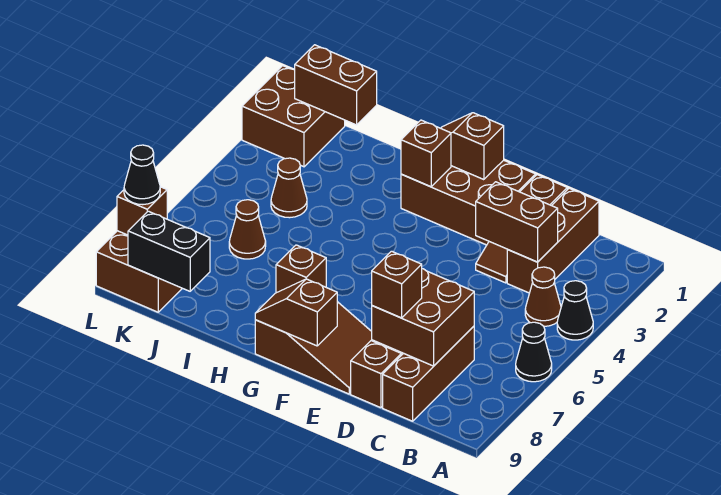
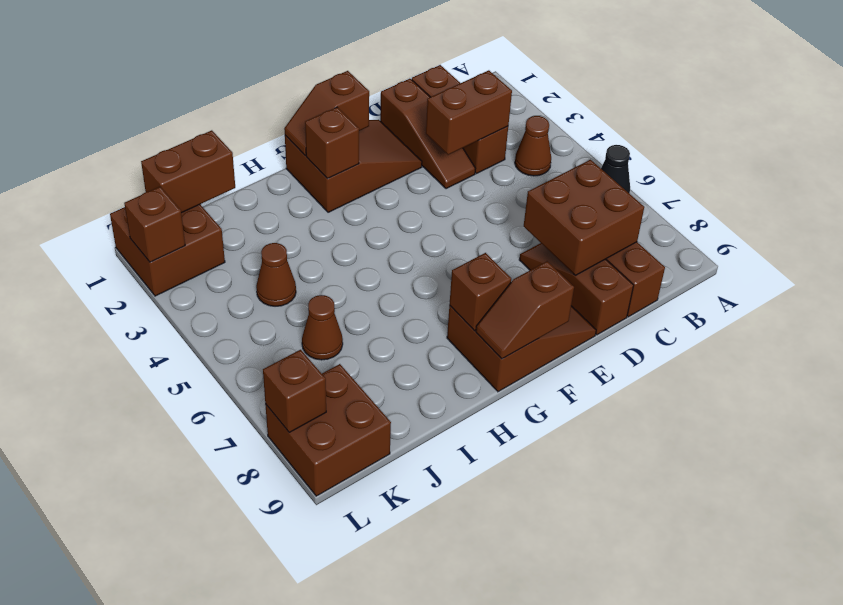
black cone A4 level 1 -> none
brown brick D8 level 3 -> brown brick L2 level 2
brown brick E1:G2 level 1 -> brown slope E1:G2 level 1 top G
black brick J9:K9 level 2 -> none
black cone L8 level 3 -> none

